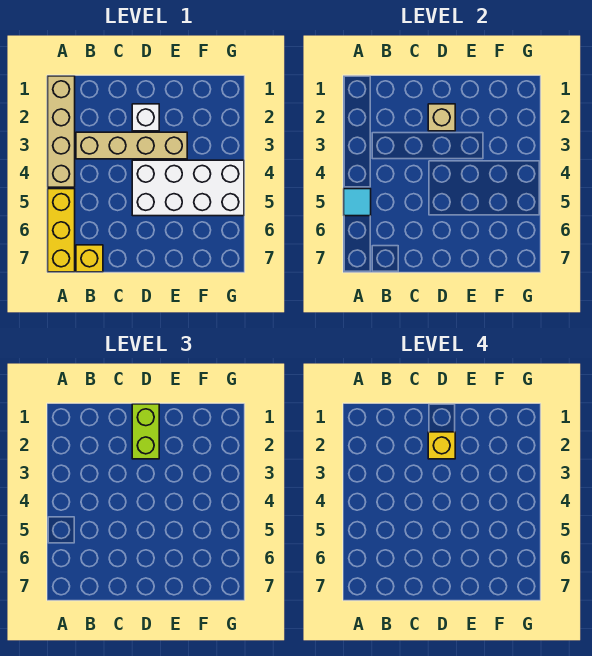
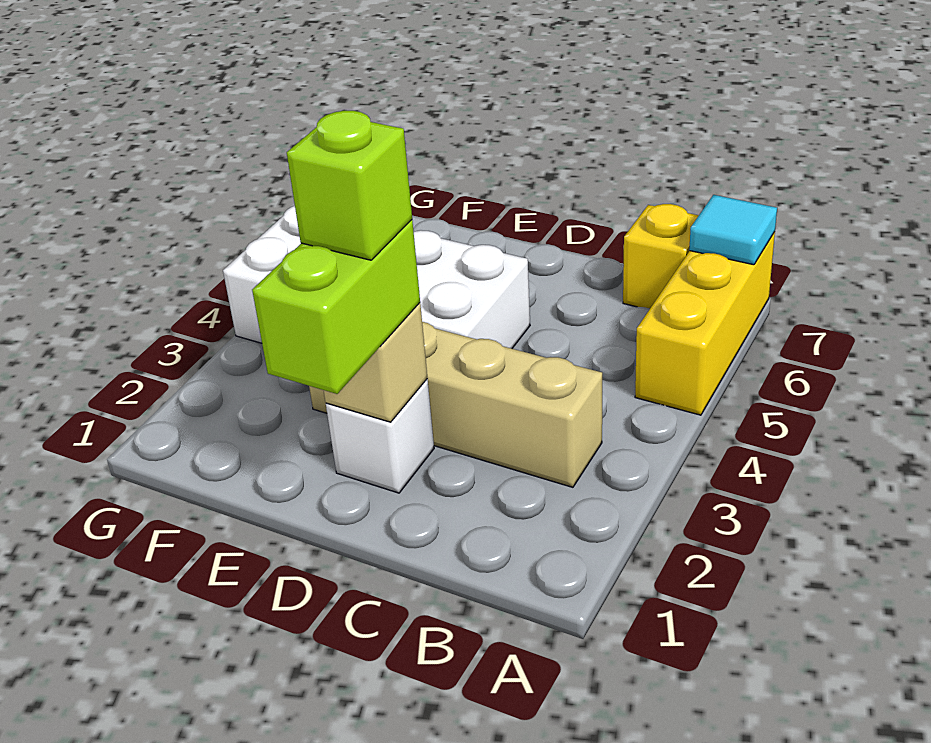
tan brick A1:A4 level 1 -> none
cyan tile A5 level 2 -> cyan tile A7 level 2
yellow brick D2 level 4 -> lime brick D2 level 4

